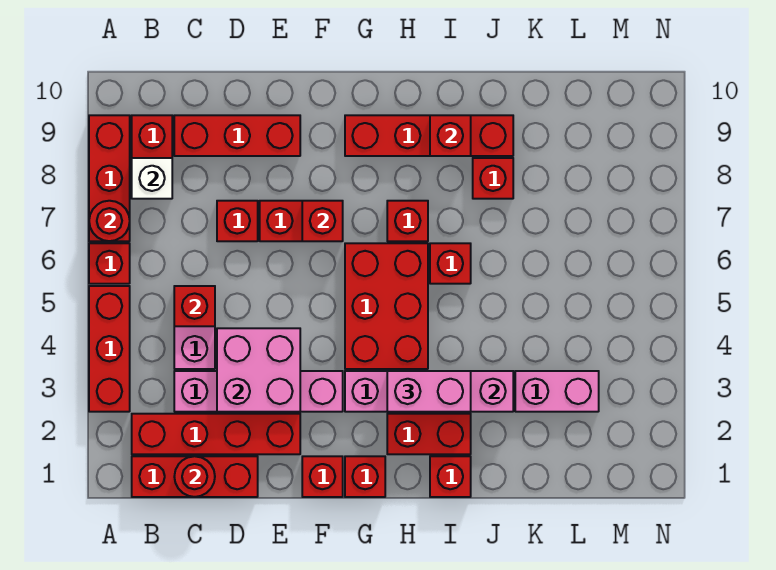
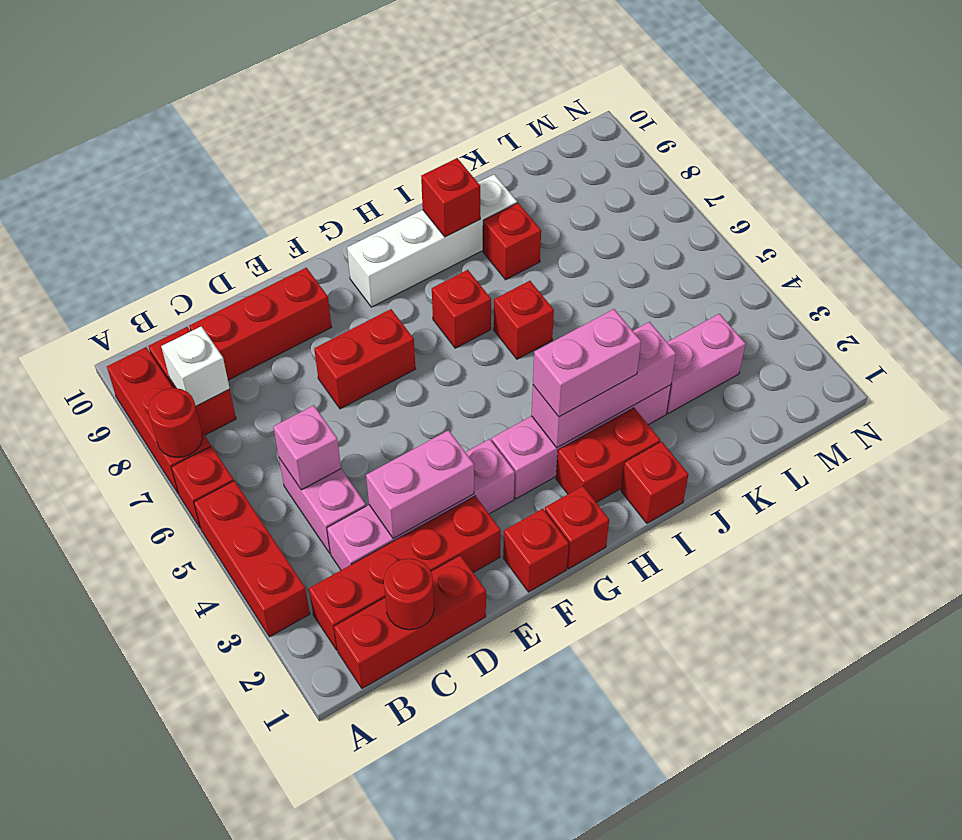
red brick C5 level 2 -> pink brick C5 level 2
pink brick D3:E4 level 2 -> pink brick D3:E3 level 2
red brick D7 level 1 -> none
red brick F7 level 2 -> none
red brick G4:H6 level 1 -> none
red brick G9:J9 level 1 -> white brick G9:J9 level 1

